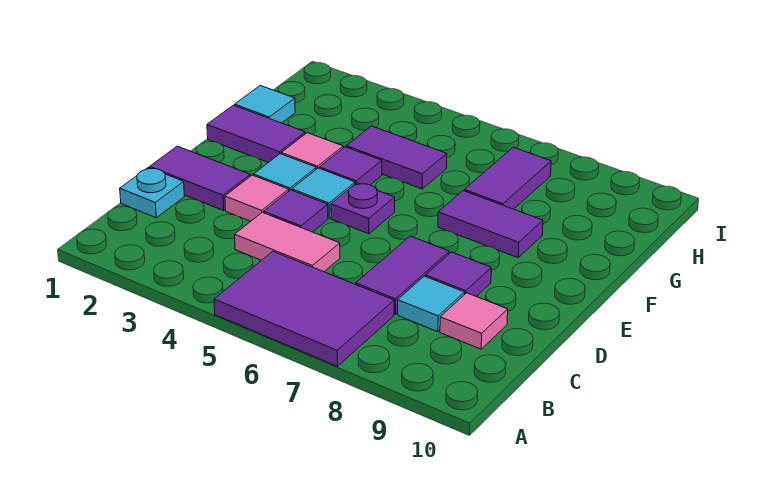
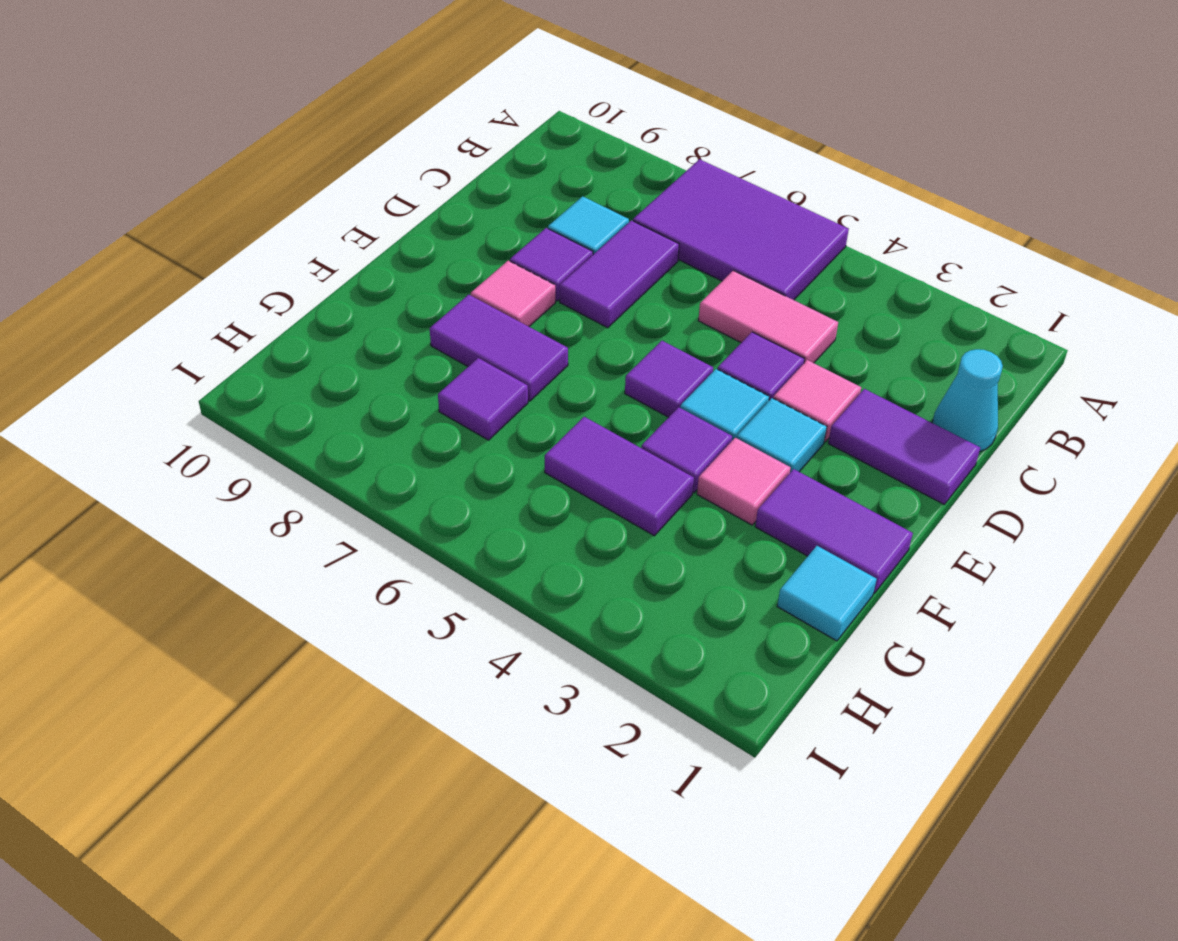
cyan plate C1 level 1 -> cyan cone C1 level 1
pink tile C9 level 1 -> pink tile E8 level 1
purple plate E5 level 1 -> purple tile E5 level 1
purple tile G7:H7 level 1 -> purple tile G7 level 1

